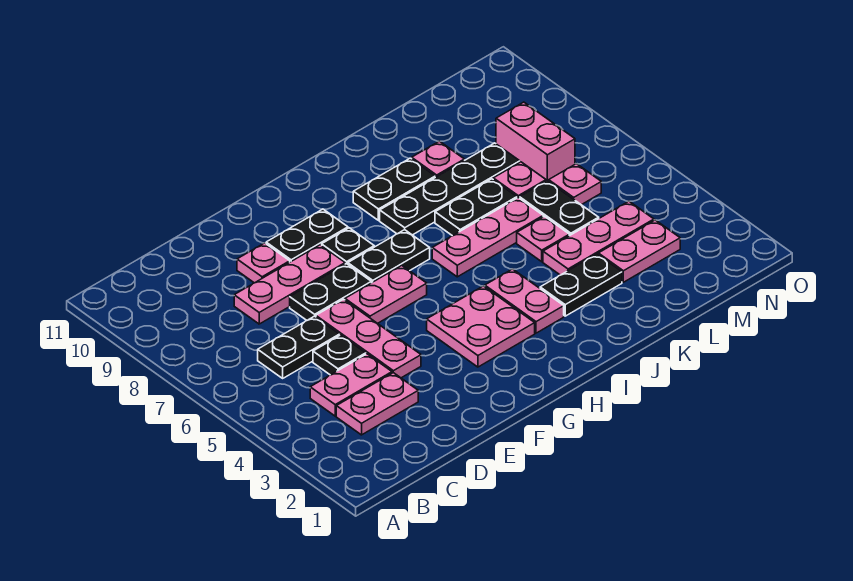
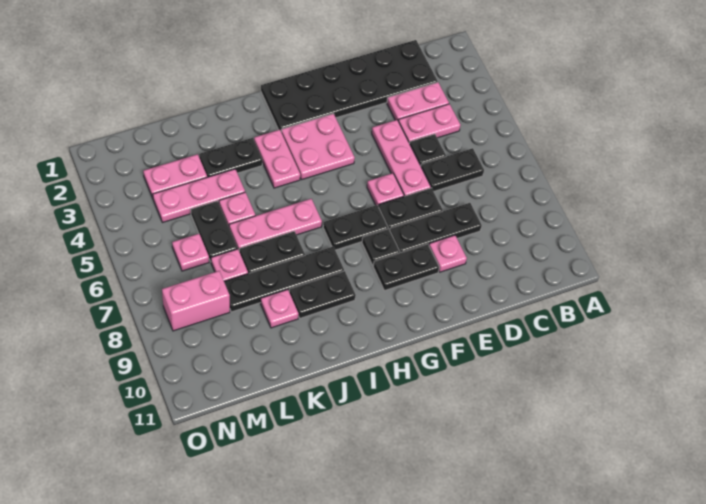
none -> black plate C1:H2 level 1
pink plate D8:F8 level 1 -> black plate D8:F8 level 1
pink plate F6:G6 level 1 -> pink plate F6 level 1
pink brick M7:M8 level 1 -> pink brick M8:N8 level 1

